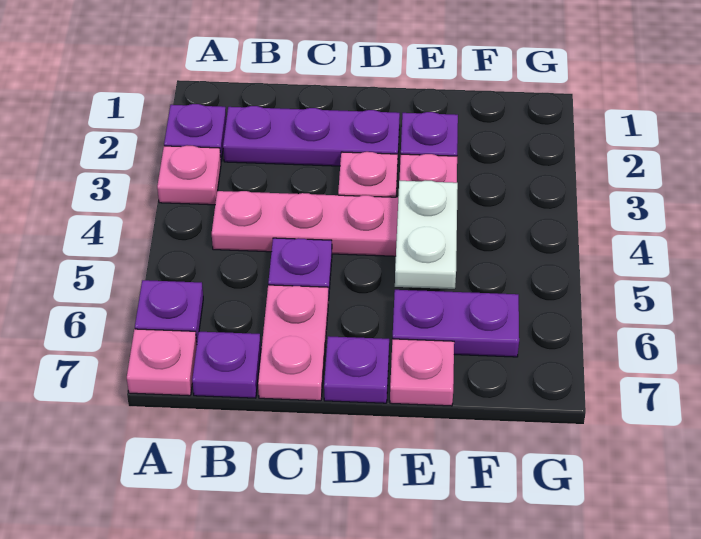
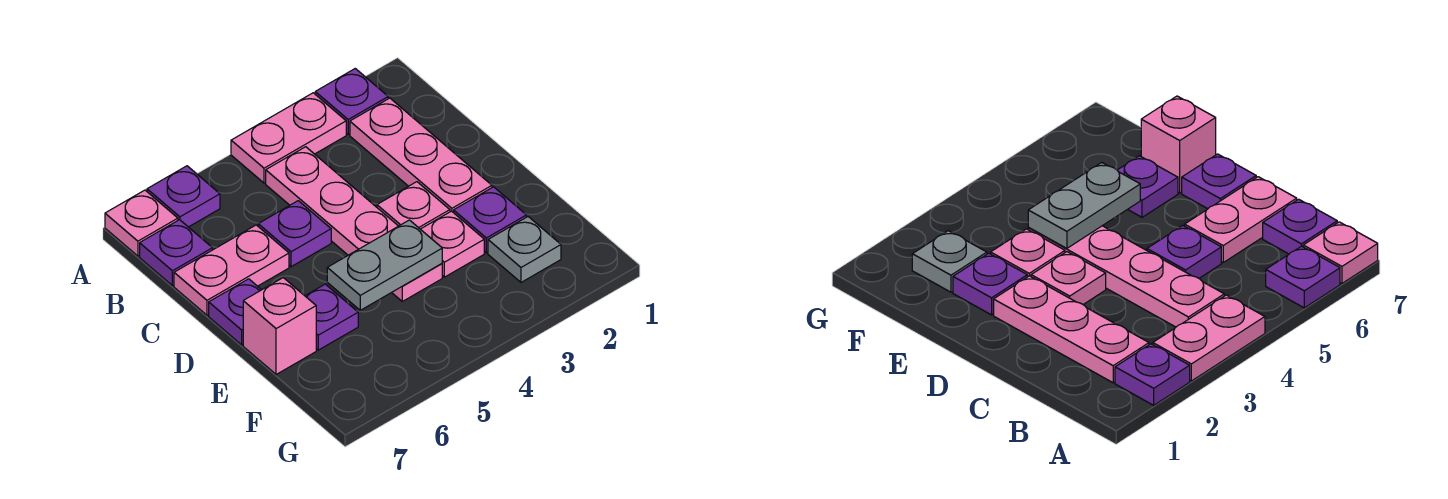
pink plate A3 level 1 -> pink plate A3:A4 level 1
purple plate B2:D2 level 1 -> pink plate B2:D2 level 1
white plate E4:E5 level 2 -> grey plate E4:E5 level 2
purple plate E6:F6 level 1 -> purple plate E6 level 1
pink plate E7 level 1 -> pink brick E7 level 1
none -> grey plate F2 level 1

